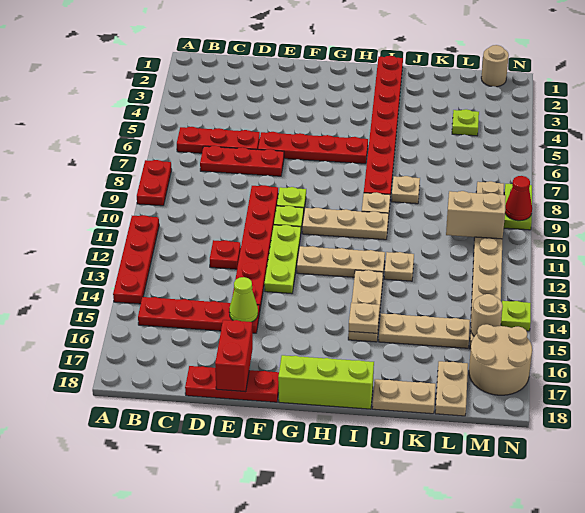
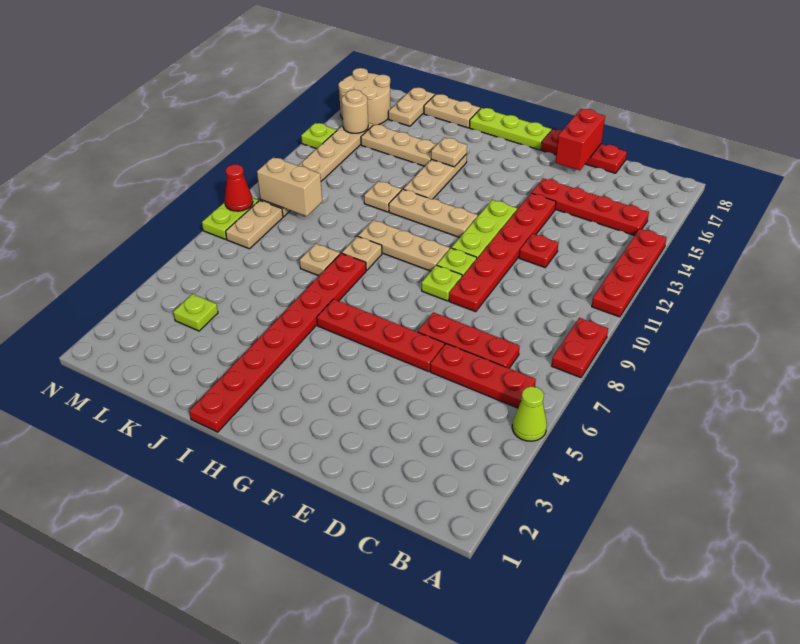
lime cone E15 level 2 -> lime cone A5 level 1
lime brick G18:I18 level 1 -> lime plate G18:I18 level 1
tan round brick M1 level 1 -> none

